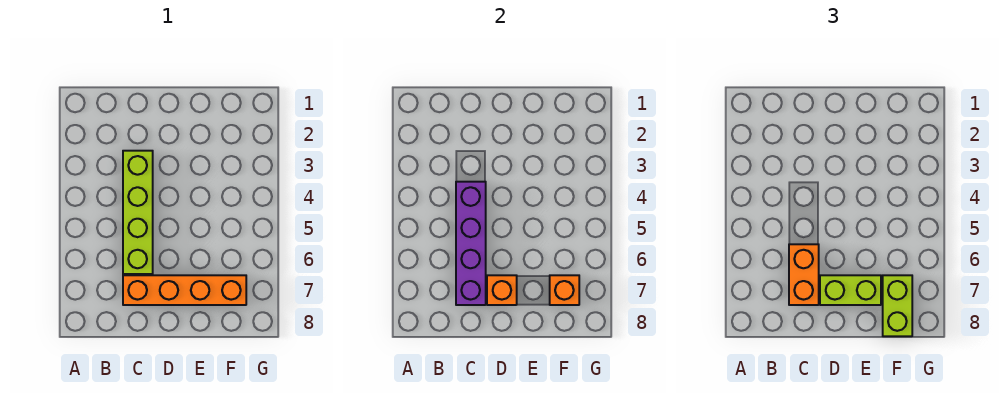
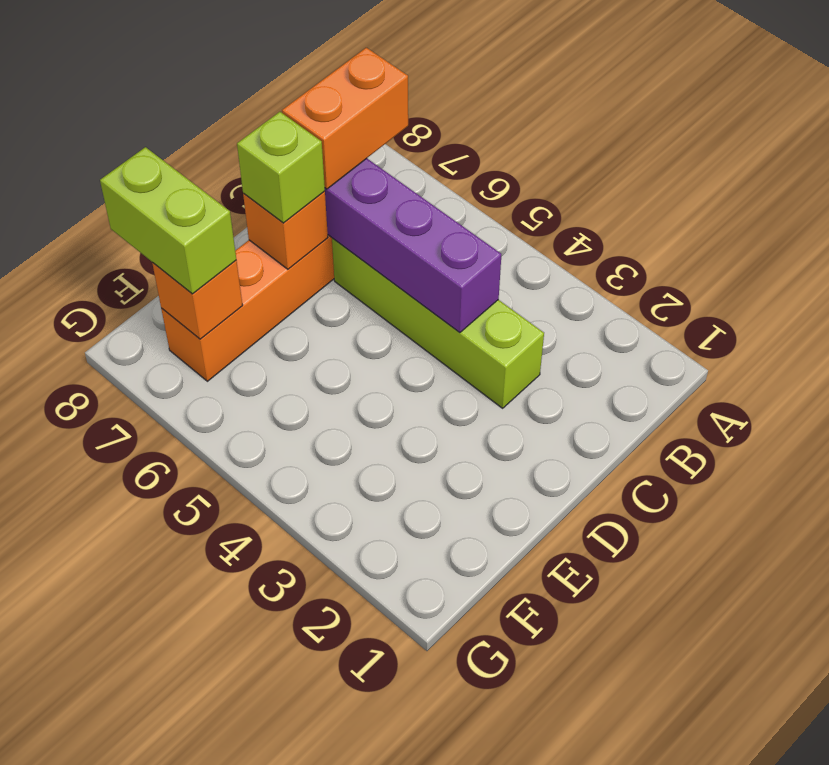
orange brick C6:C7 level 3 -> orange brick B7:C7 level 3
lime brick D7:E7 level 3 -> lime brick D7 level 3

